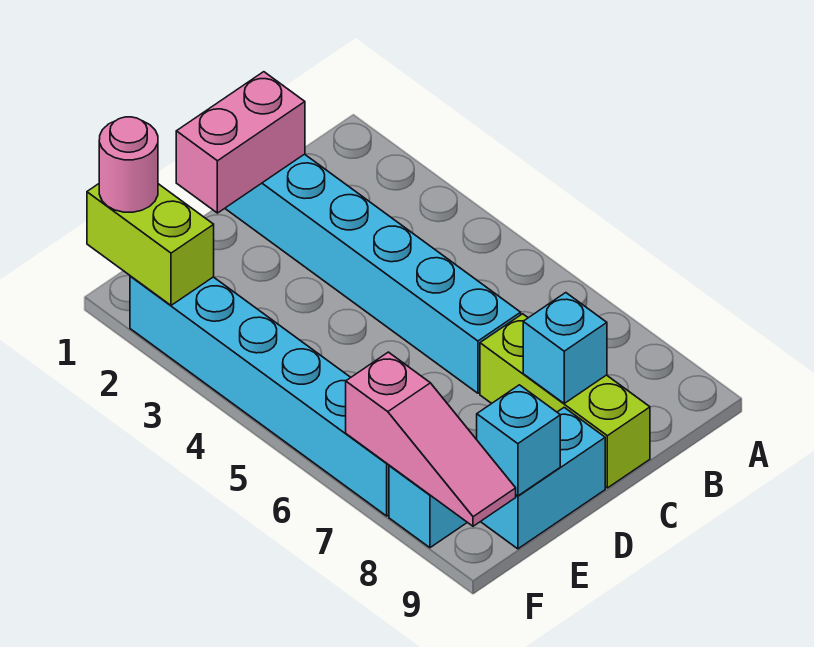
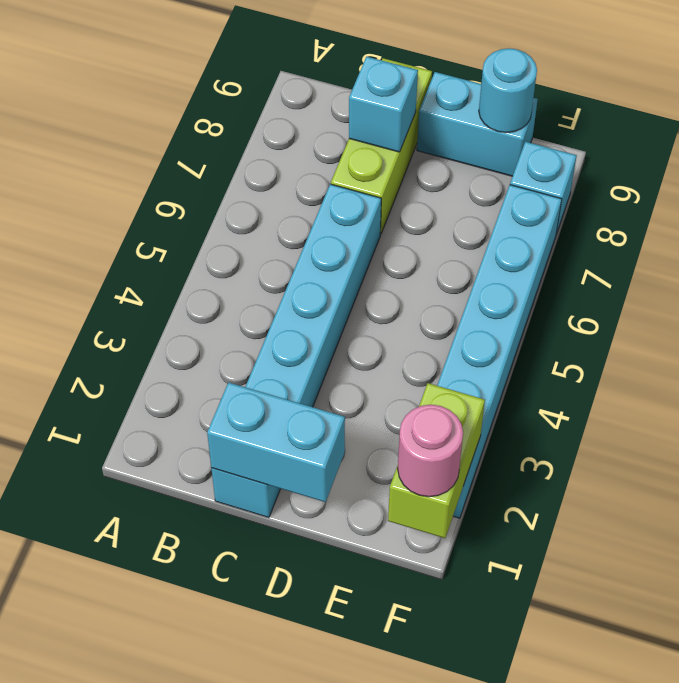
pink brick C1:D1 level 2 -> cyan brick C1:D1 level 2
cyan brick E9 level 2 -> cyan round brick E9 level 2
pink slope F7:F9 level 2 top 7 -> none

